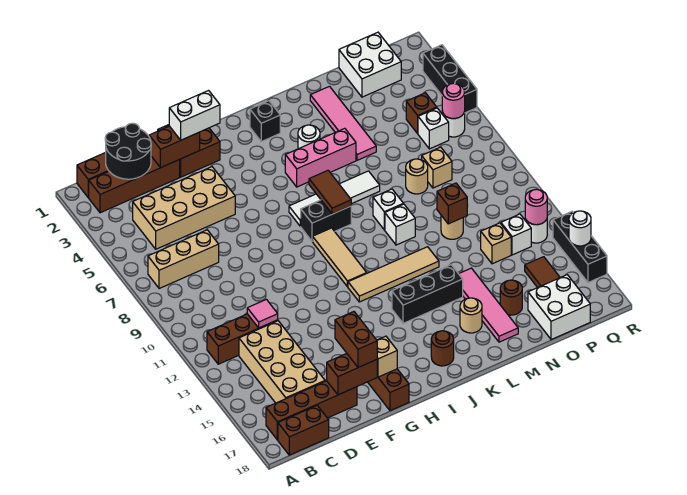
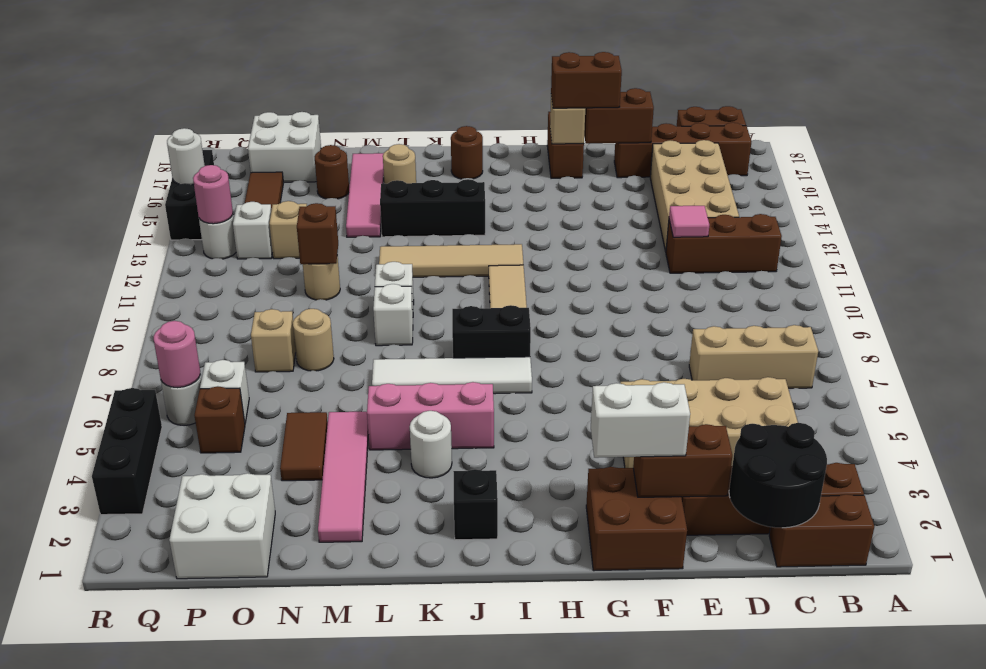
brown brick F16:F17 level 3 -> brown brick F17:G17 level 3
brown tile J7:J8 level 2 -> brown tile N4:N5 level 1

